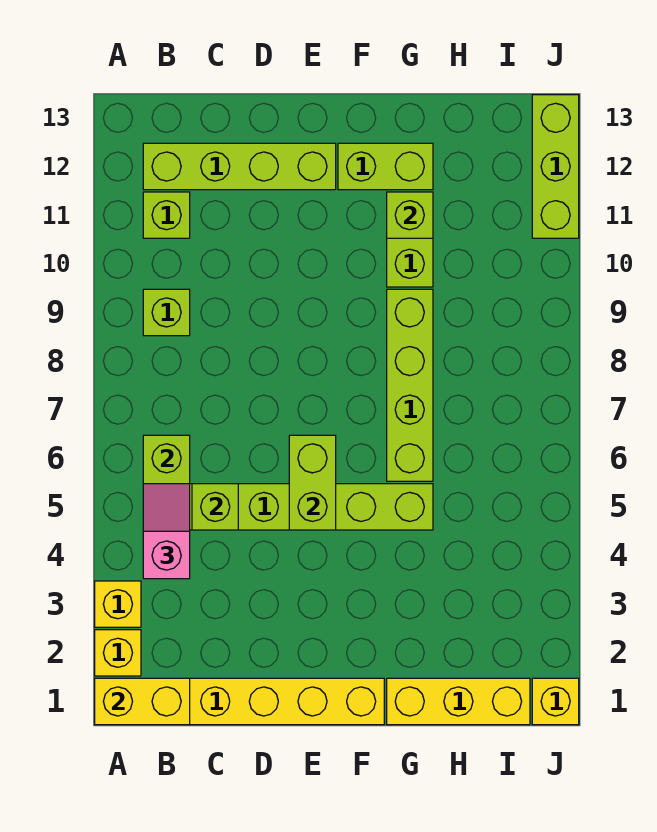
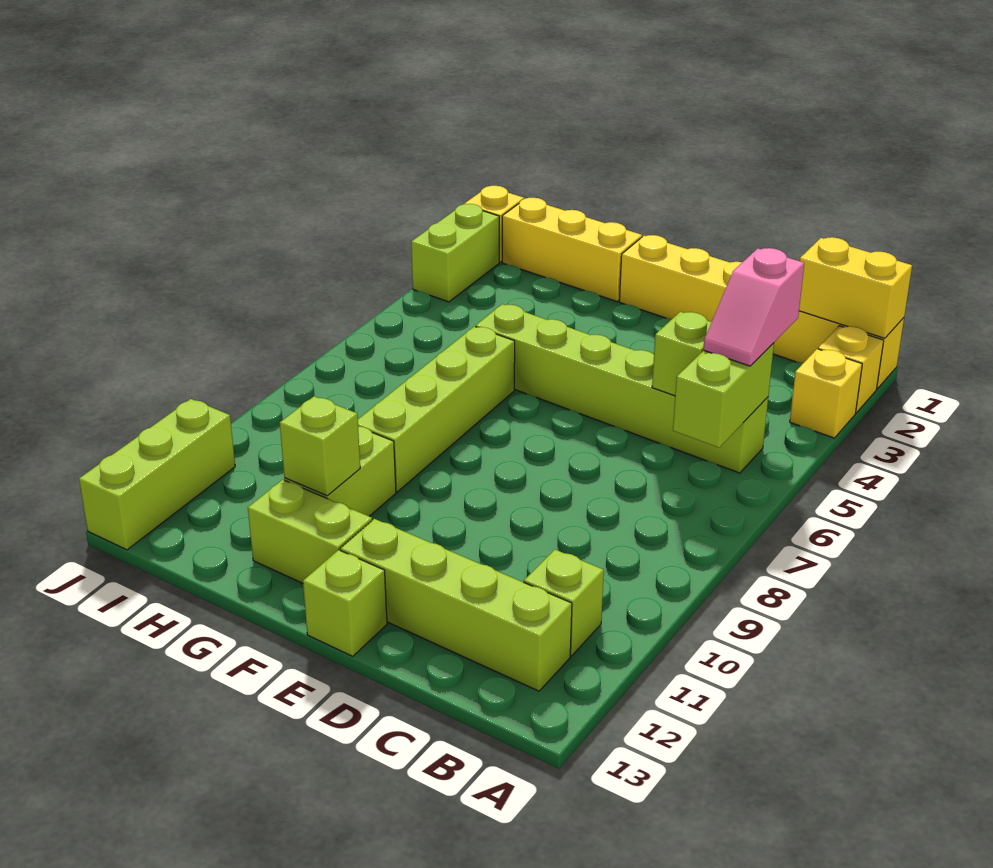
lime brick B9 level 1 -> lime brick E13 level 1
lime brick E5:E6 level 2 -> lime brick J2:J3 level 1

